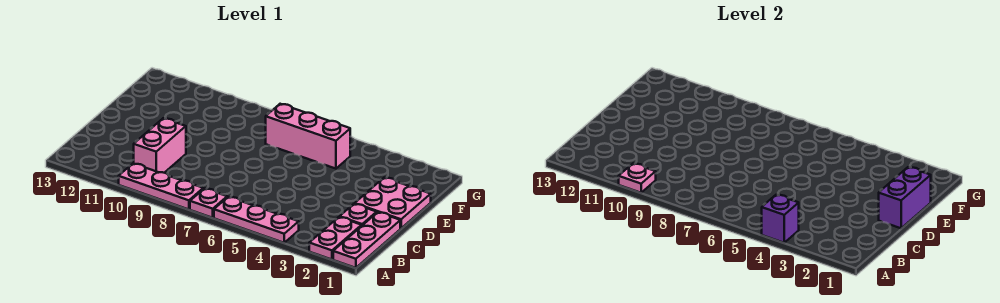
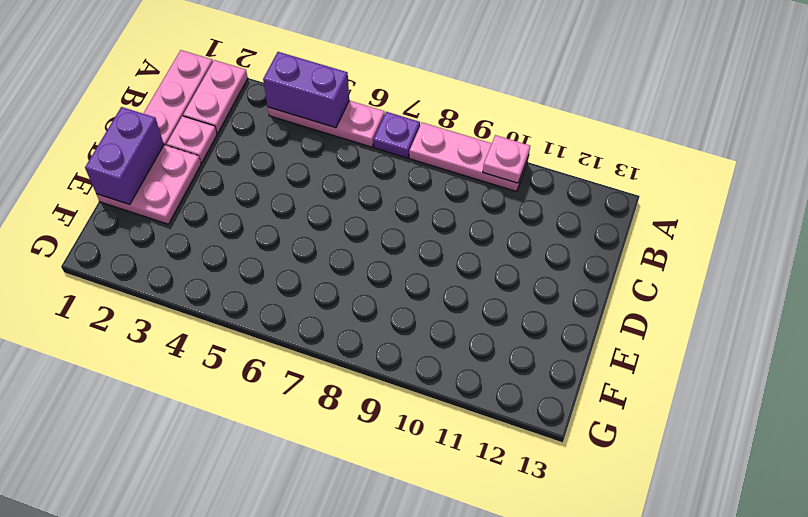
purple brick A4 level 2 -> purple brick A4:A5 level 2
pink plate A7 level 1 -> purple plate A7 level 1
pink brick B10:C10 level 1 -> none
pink brick F5:F7 level 1 -> none

